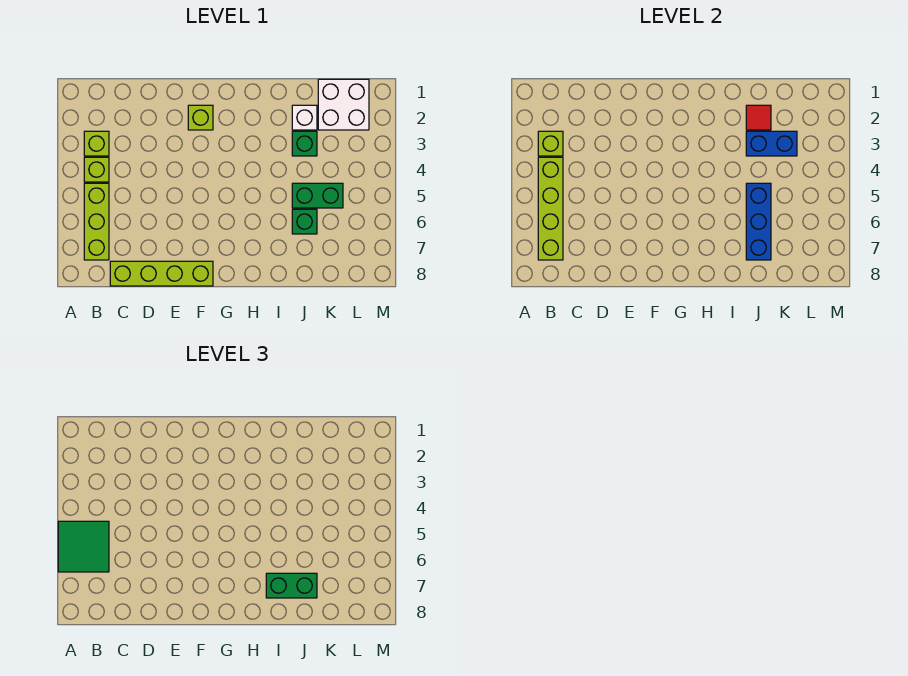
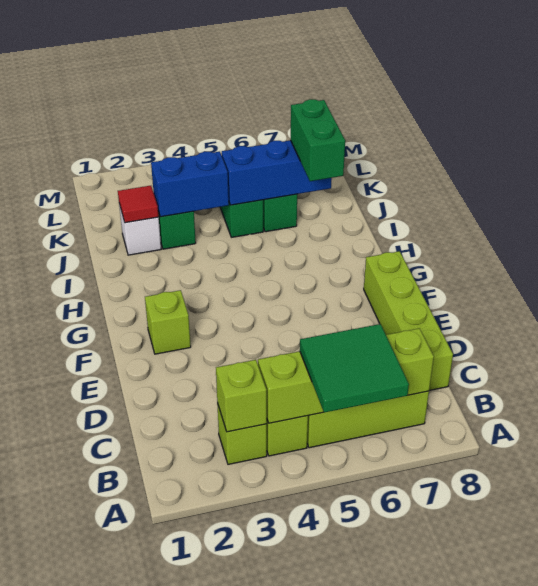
blue brick J3:K3 level 2 -> blue brick J3:J4 level 2
white brick K1:L2 level 1 -> none

